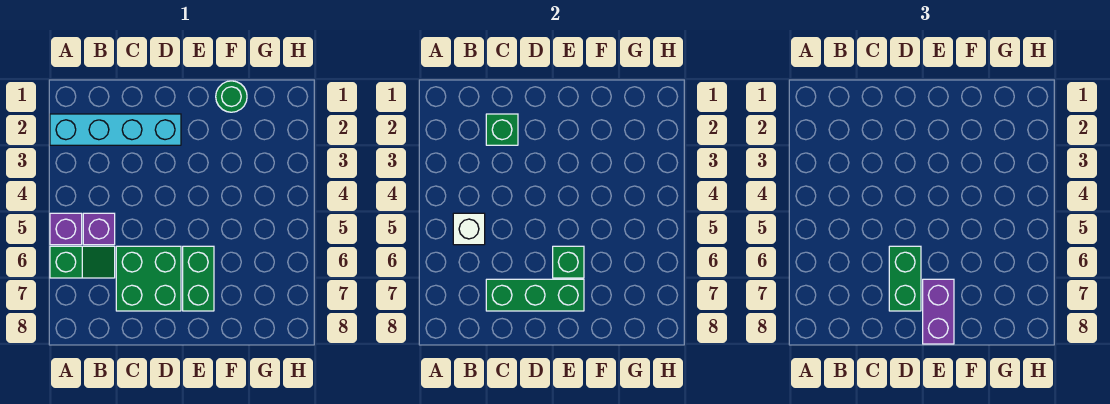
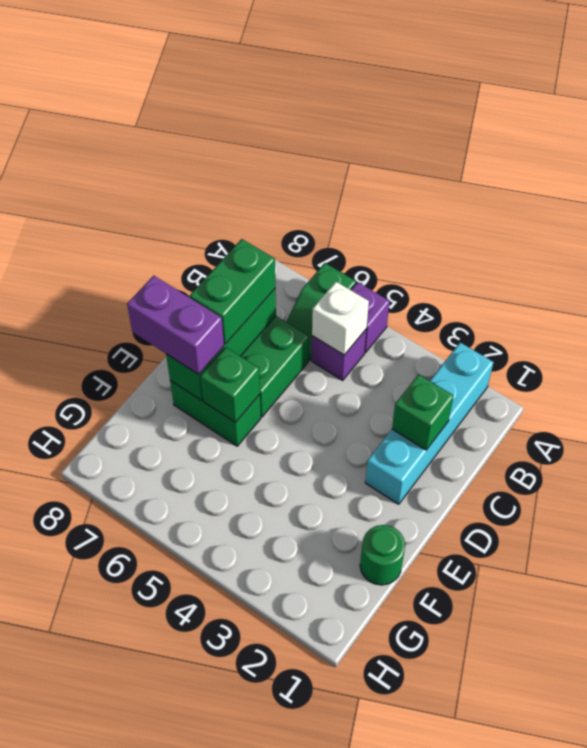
green brick D6:D7 level 3 -> green brick C7:D7 level 3

